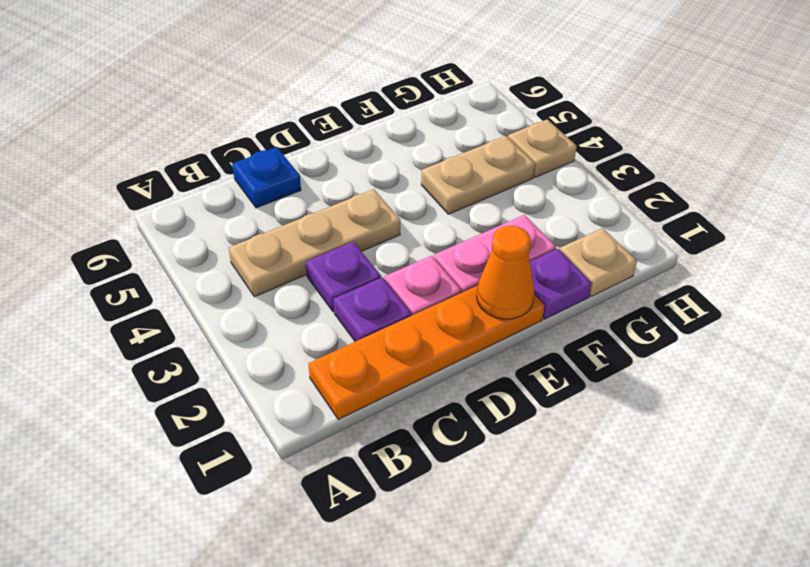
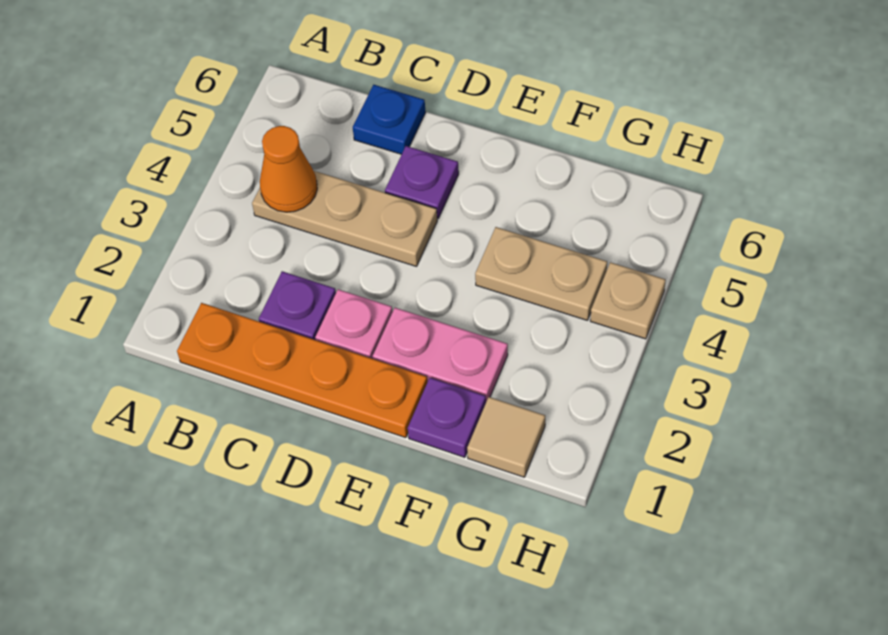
purple plate C3 level 1 -> purple plate D5 level 1
orange cone E1 level 2 -> orange cone B4 level 2
tan plate G1 level 1 -> tan tile G1 level 1

